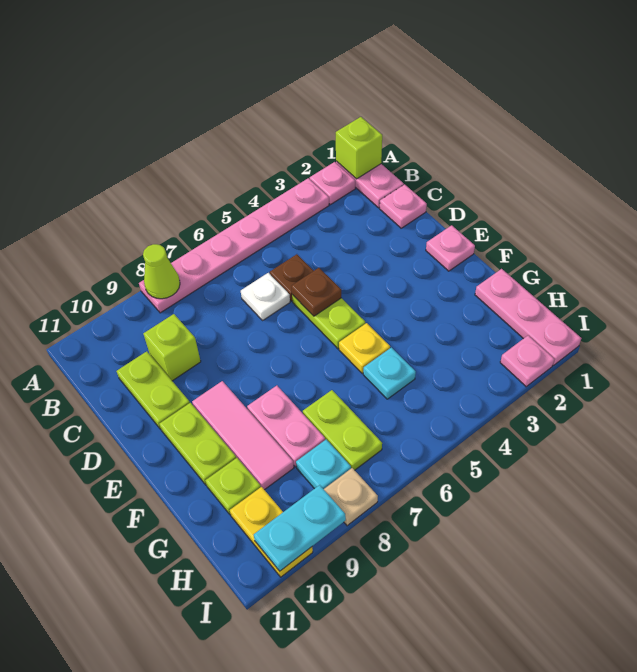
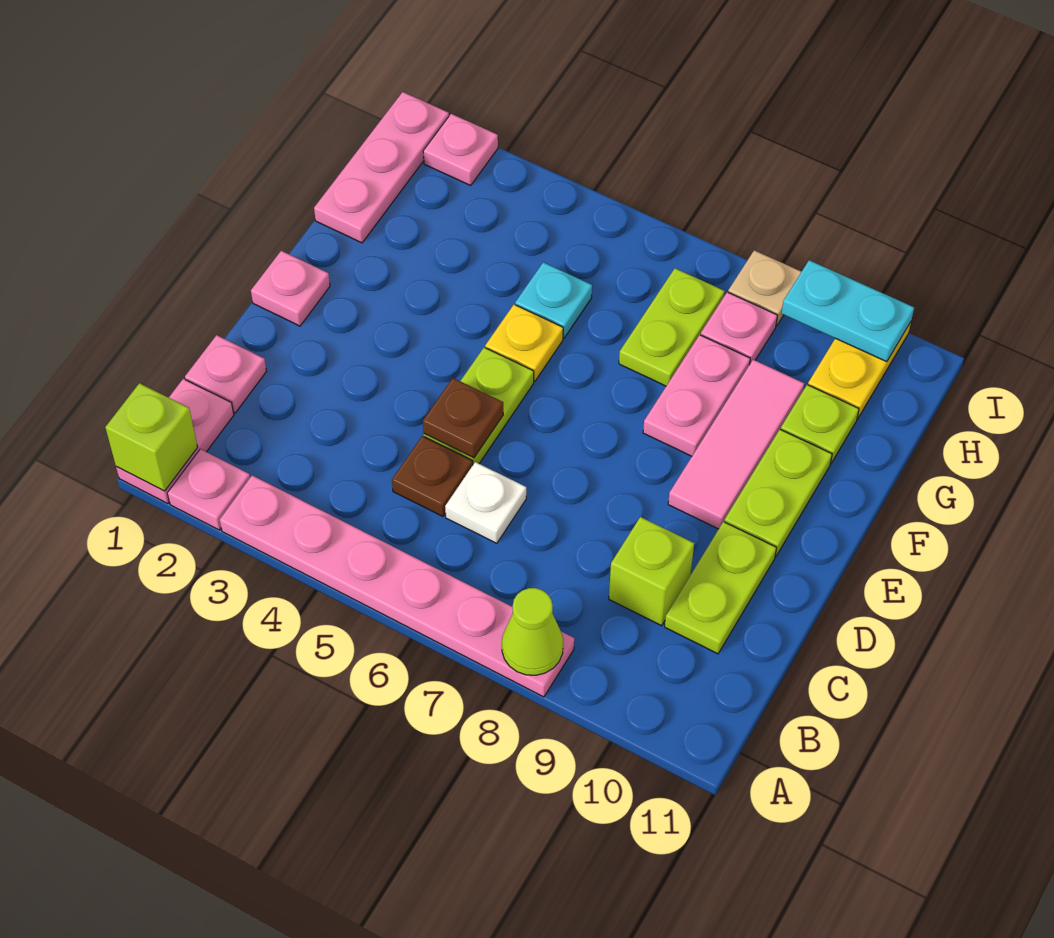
cyan plate H8 level 1 -> pink plate H8 level 1

